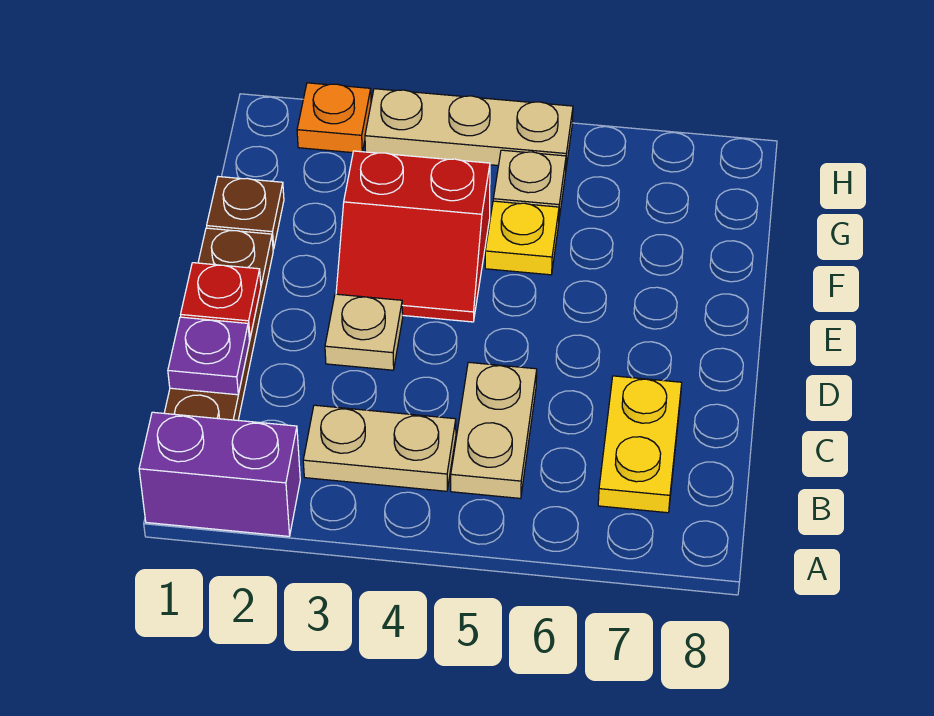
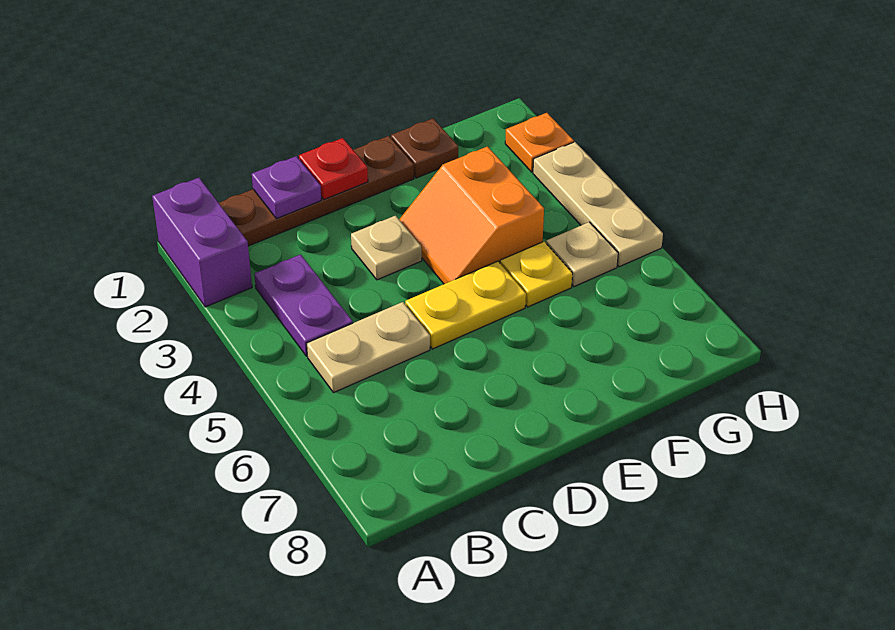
tan plate B3:B4 level 1 -> purple plate B3:B4 level 1
yellow plate B7:C7 level 1 -> yellow plate D5:E5 level 1
red slope E3:F4 level 1 top F -> orange slope E3:F4 level 1 top F

